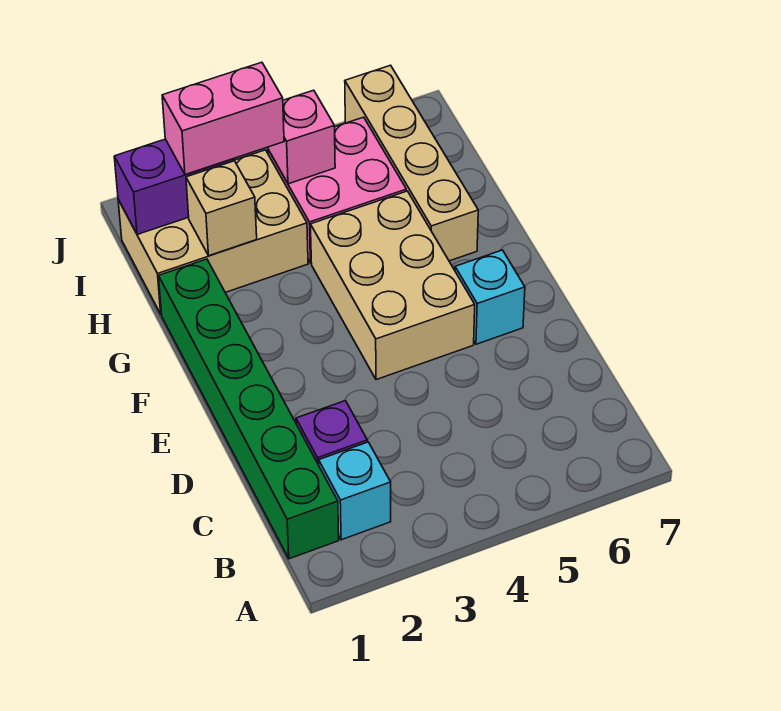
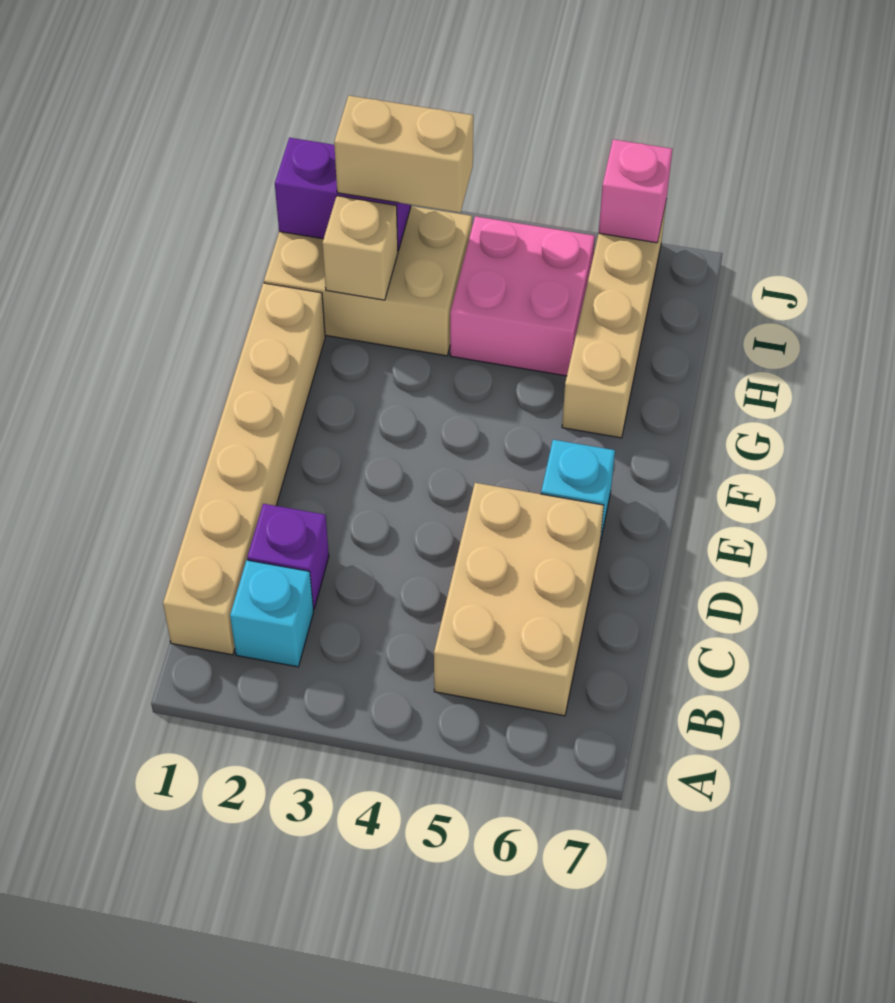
green brick B1:G1 level 1 -> tan brick B1:G1 level 1
tan brick E4:G5 level 1 -> tan brick B5:D6 level 1
pink brick I2:I3 level 3 -> tan brick I2:I3 level 3
pink brick I4 level 2 -> pink brick J6 level 2

